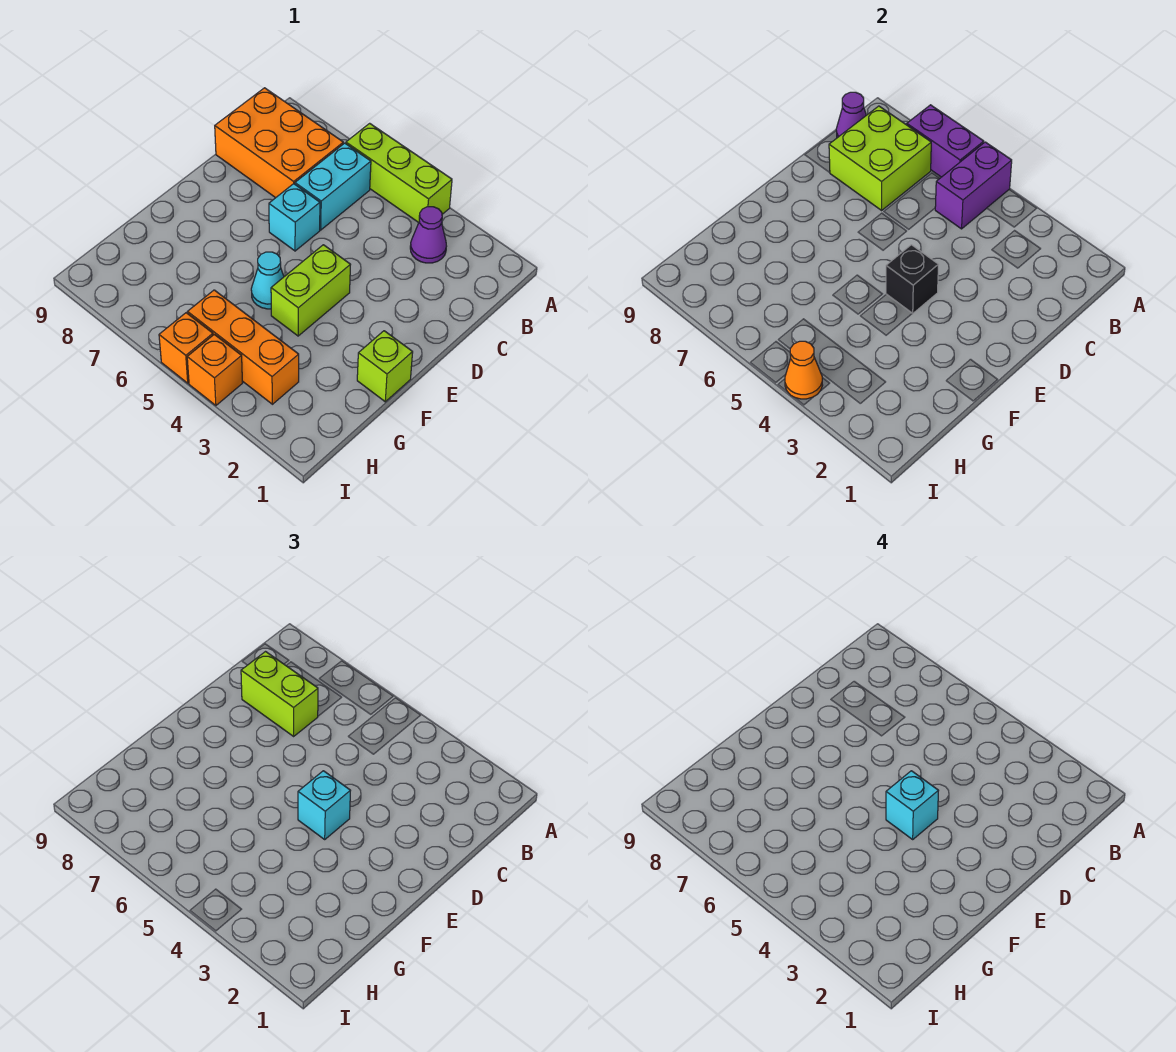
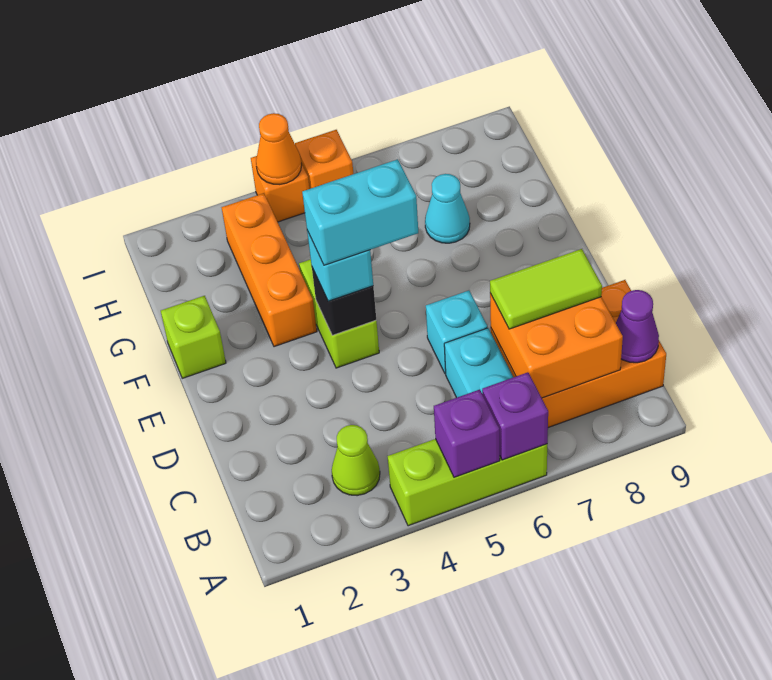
purple brick A5:B5 level 2 -> purple brick A5 level 2
purple brick A6:A7 level 2 -> purple brick A6 level 2
purple cone B3 level 1 -> lime cone B3 level 1
lime brick B7:C8 level 2 -> orange brick B7:C8 level 2
lime brick C7:C8 level 3 -> lime tile C7:C8 level 3
cyan brick E4 level 4 -> cyan brick E4:E5 level 4
cyan cone F5 level 1 -> cyan cone G7 level 1
orange brick H3:H5 level 1 -> orange brick F3:H3 level 1

